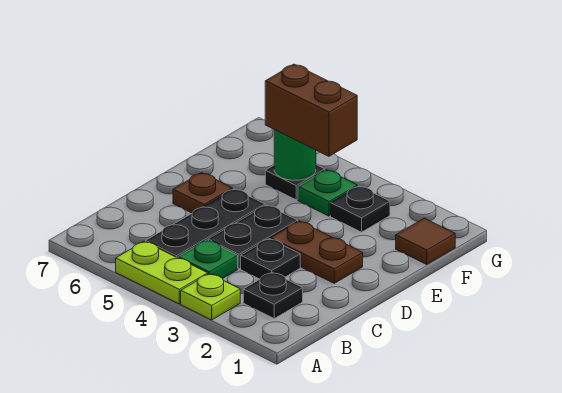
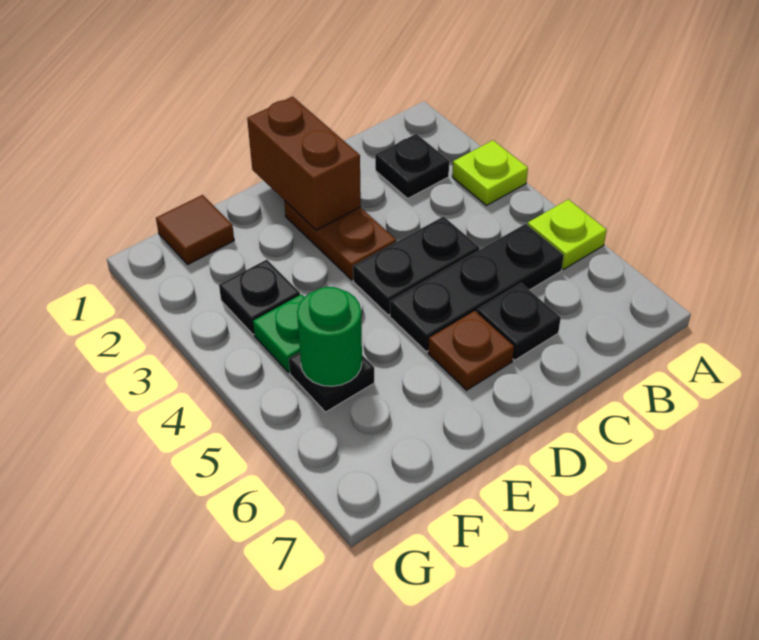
lime plate A4:A5 level 1 -> lime plate A5 level 1
green plate B4 level 1 -> none
black plate C3 level 1 -> black plate C6 level 1
brown brick F4:F5 level 3 -> brown brick D1:D2 level 2

